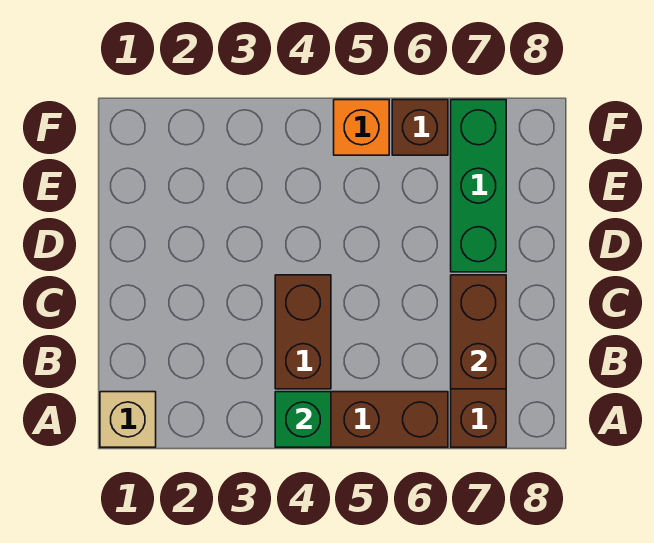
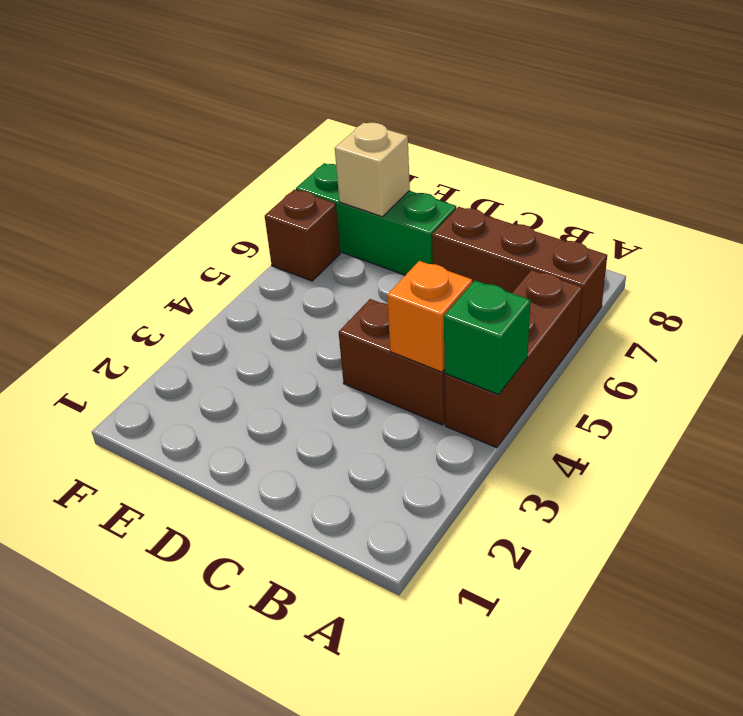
tan brick A1 level 1 -> tan brick E7 level 2
brown brick B7:C7 level 2 -> none
orange brick F5 level 1 -> orange brick B4 level 2

